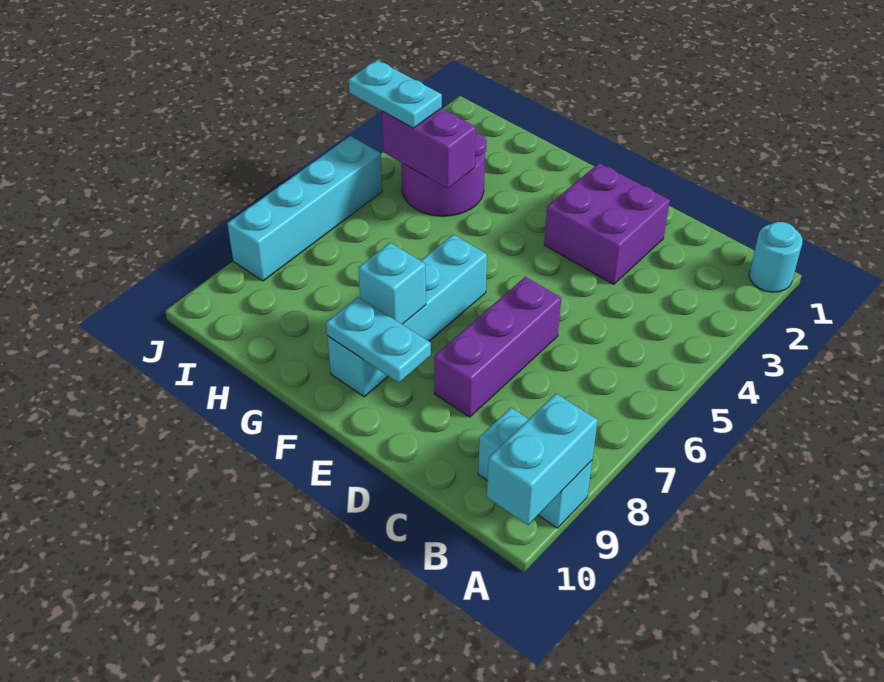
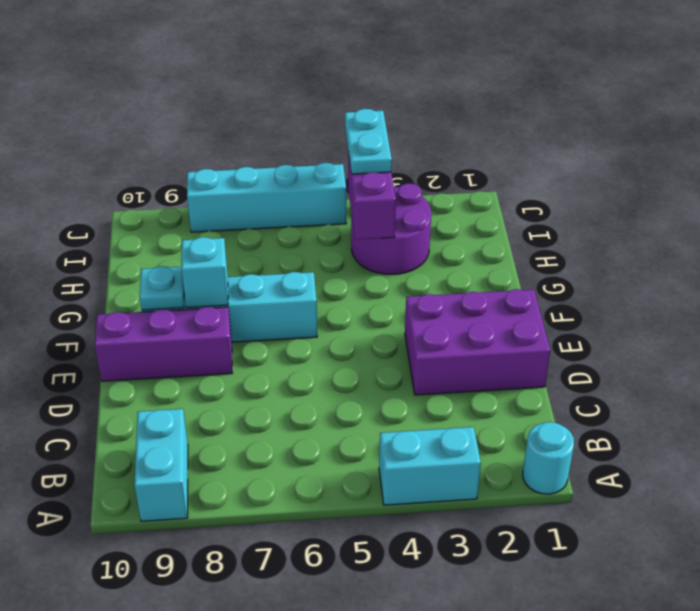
cyan brick A9:A10 level 2 -> cyan brick A3:A4 level 1
purple brick D2:E3 level 1 -> purple brick D1:E3 level 1
purple brick D6:D8 level 1 -> purple brick E8:E10 level 1
cyan plate E9:F9 level 2 -> cyan plate F9 level 2

